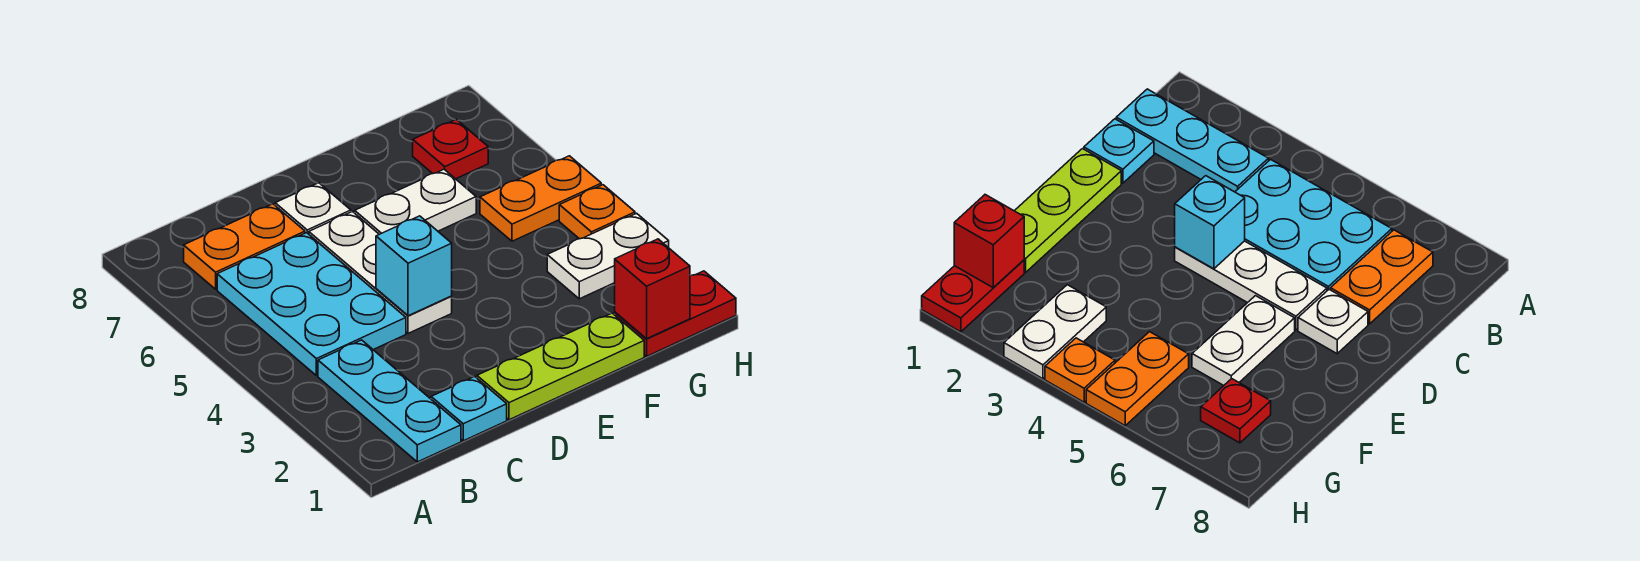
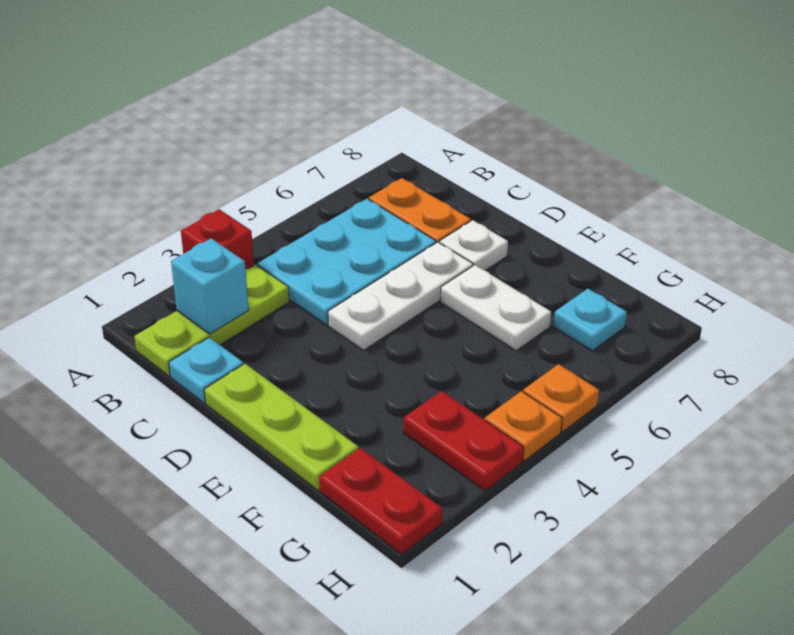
cyan plate B1:B3 level 1 -> lime plate B1:B3 level 1
cyan brick D4 level 2 -> cyan brick B2 level 2
red brick G1 level 2 -> red brick A3 level 1
white plate G3:H3 level 1 -> red plate G3:H3 level 1
orange plate G5:H5 level 1 -> orange plate H5 level 1
red plate G7 level 1 -> cyan plate G7 level 1

